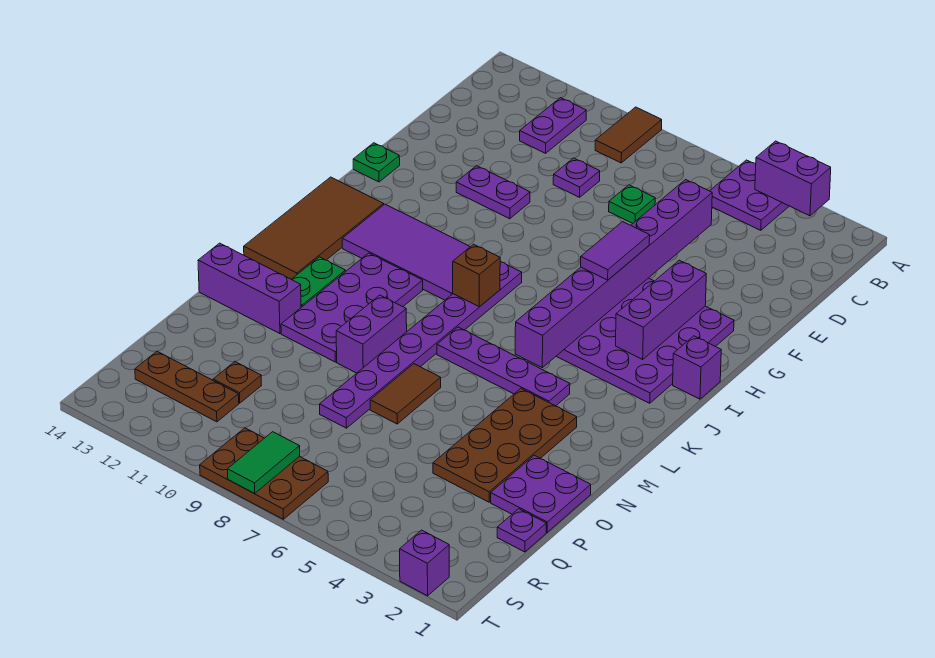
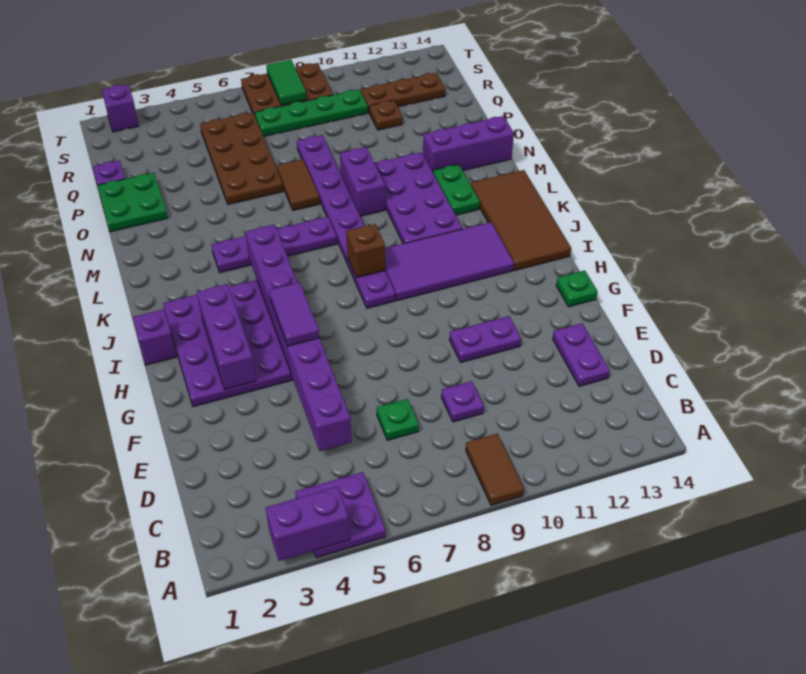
purple plate B11:C11 level 1 -> purple plate D13:E13 level 1
brown plate M3:P4 level 1 -> brown plate O5:R6 level 1
purple plate O1:P2 level 1 -> green plate O1:P2 level 1
none -> green plate R7:R10 level 1

